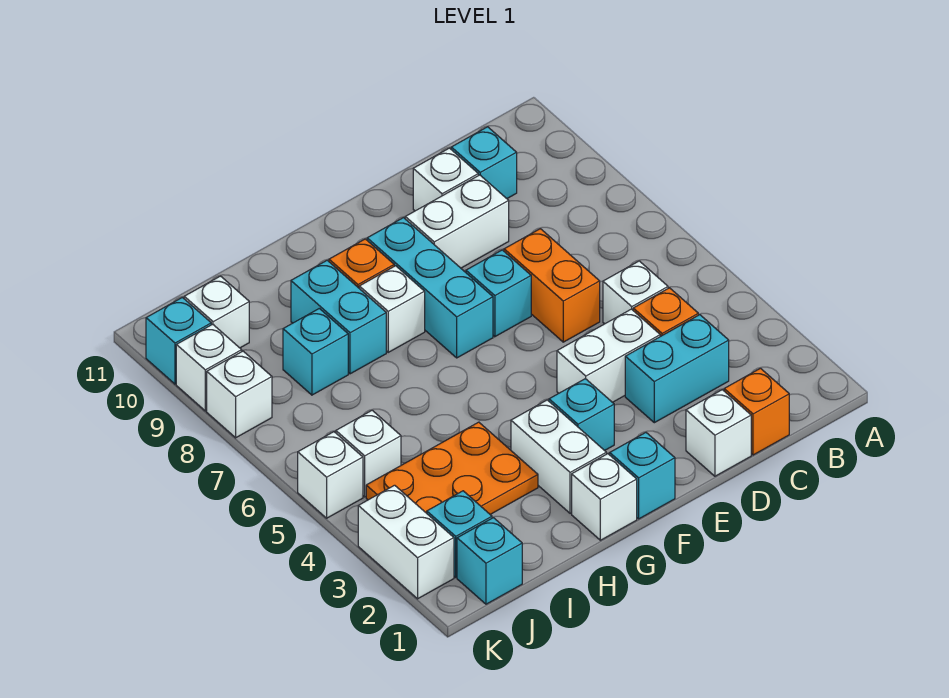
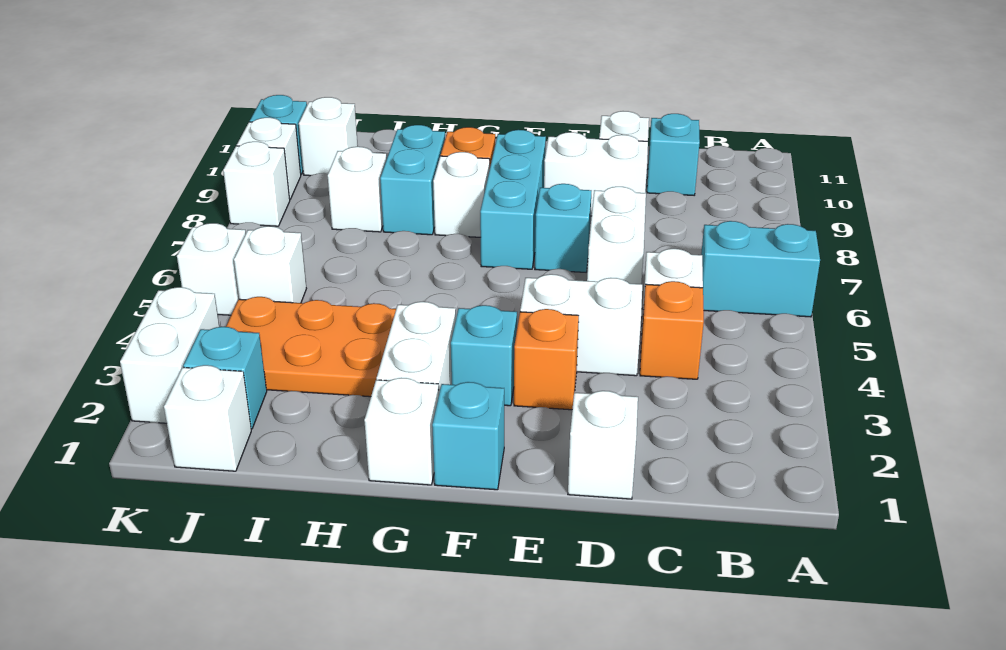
orange brick C1 level 1 -> orange brick E3 level 1
cyan brick C3:D3 level 1 -> cyan brick A6:B6 level 1
orange brick D6:D7 level 1 -> white brick D6:D7 level 1
cyan brick I8 level 1 -> white brick I8 level 1
cyan brick J1 level 1 -> white brick J1 level 1

